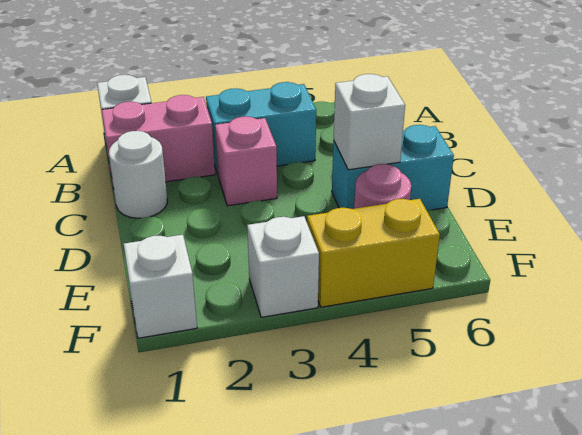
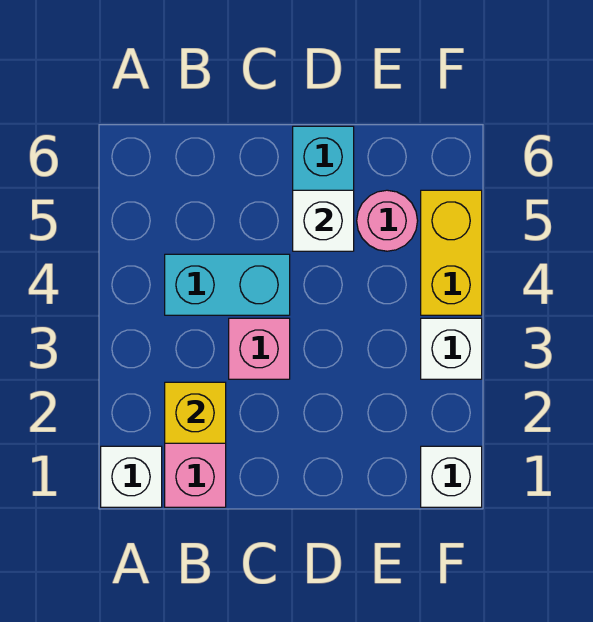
none -> yellow brick B2 level 2
cyan brick B3:B4 level 1 -> cyan brick B4:C4 level 1
white round brick C1 level 1 -> none

